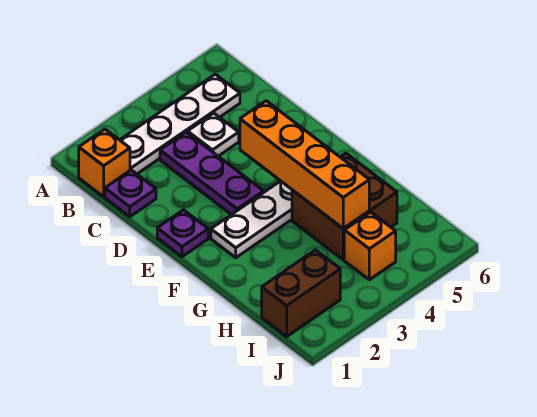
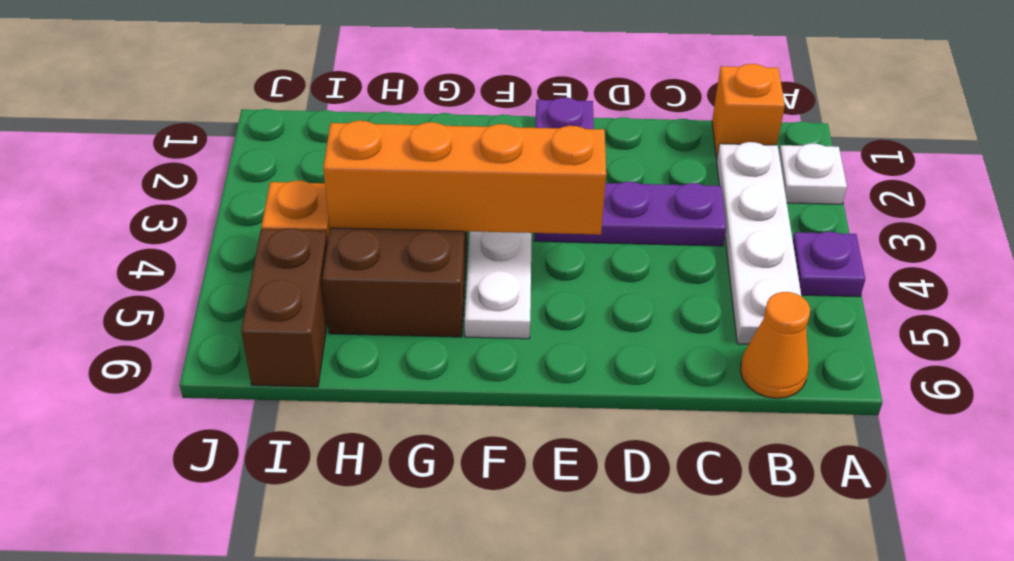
none -> orange cone B6 level 1
purple plate C1 level 1 -> purple plate A4 level 1
white plate C4 level 1 -> white plate A2 level 1
brown brick I1:I2 level 1 -> brown brick I5:I6 level 1

